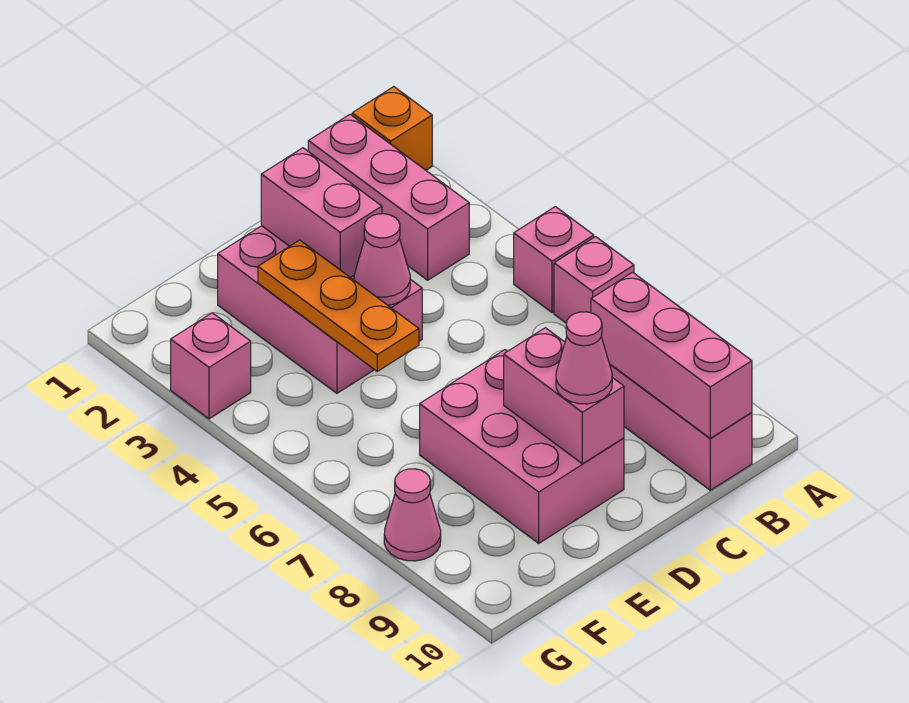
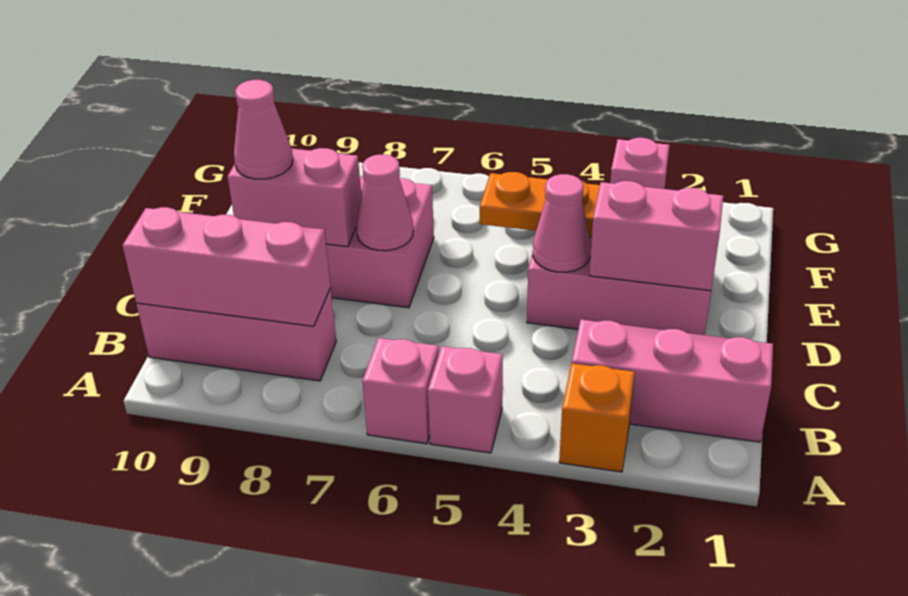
orange brick A1 level 1 -> orange brick A3 level 1
pink cone G8 level 1 -> pink cone D7 level 2

